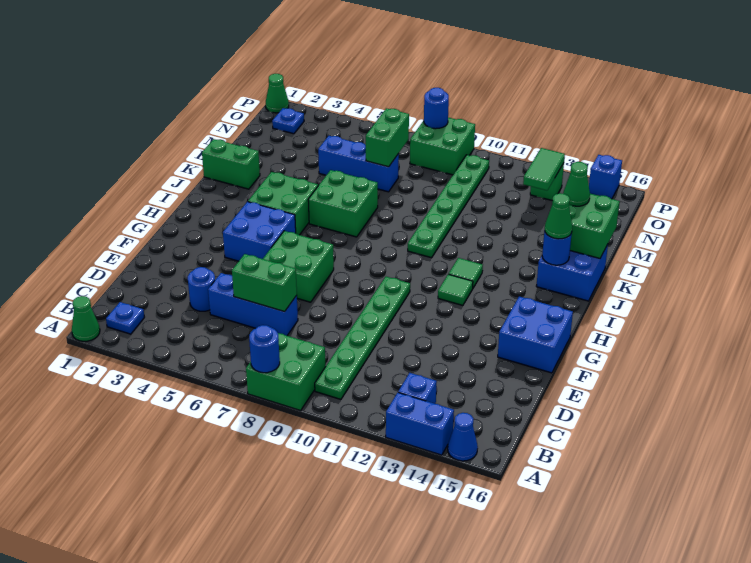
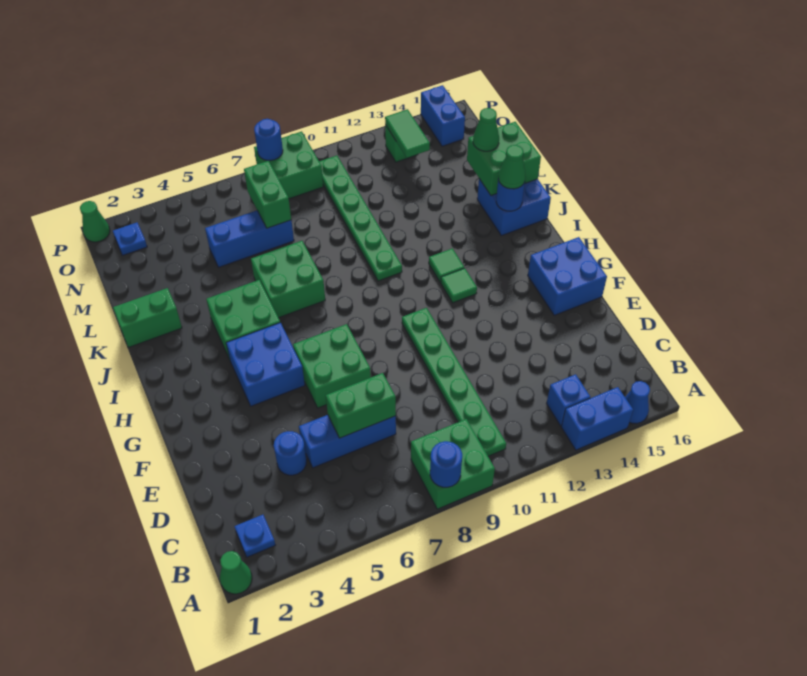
blue brick P15 level 1 -> blue brick O15:P15 level 1

